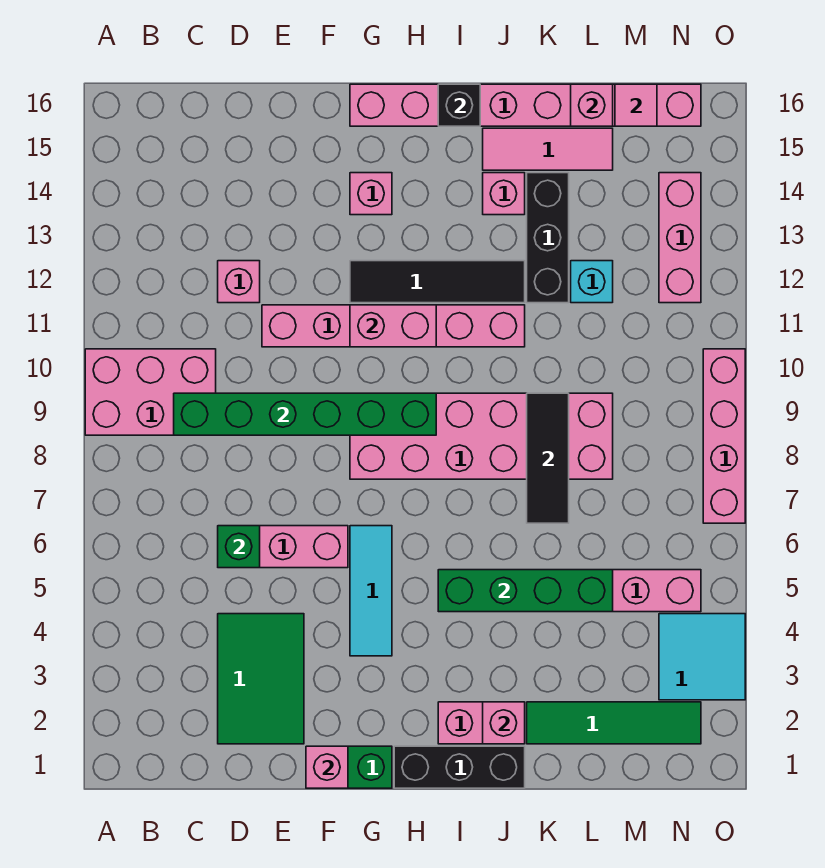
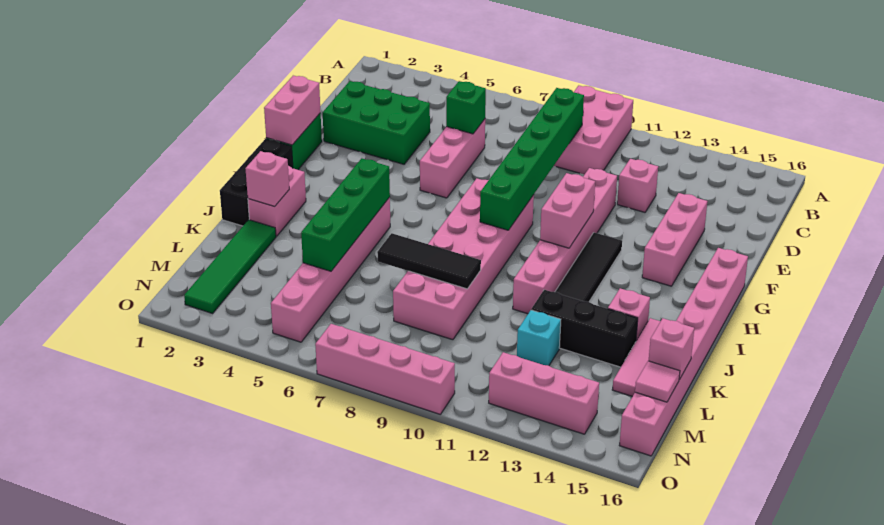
green tile D2:E4 level 1 -> green brick D2:E4 level 1
pink brick F1 level 2 -> pink brick F1:G1 level 2
cyan tile G4:G6 level 1 -> none
pink brick G14 level 1 -> pink brick E14:G14 level 1
black brick I16 level 2 -> none
cyan tile N3:O4 level 1 -> none

